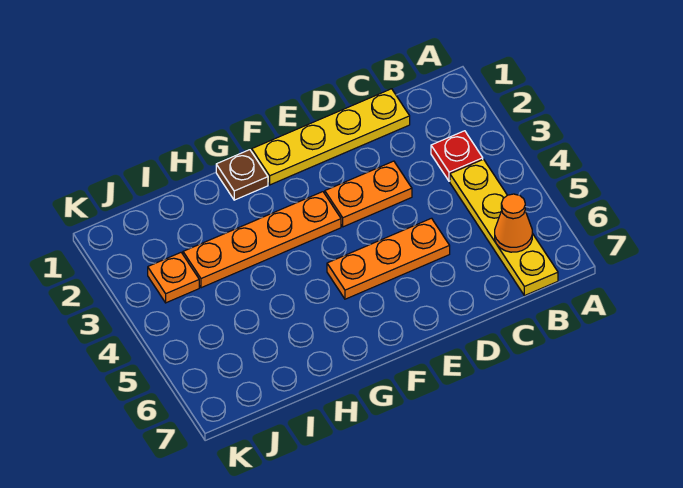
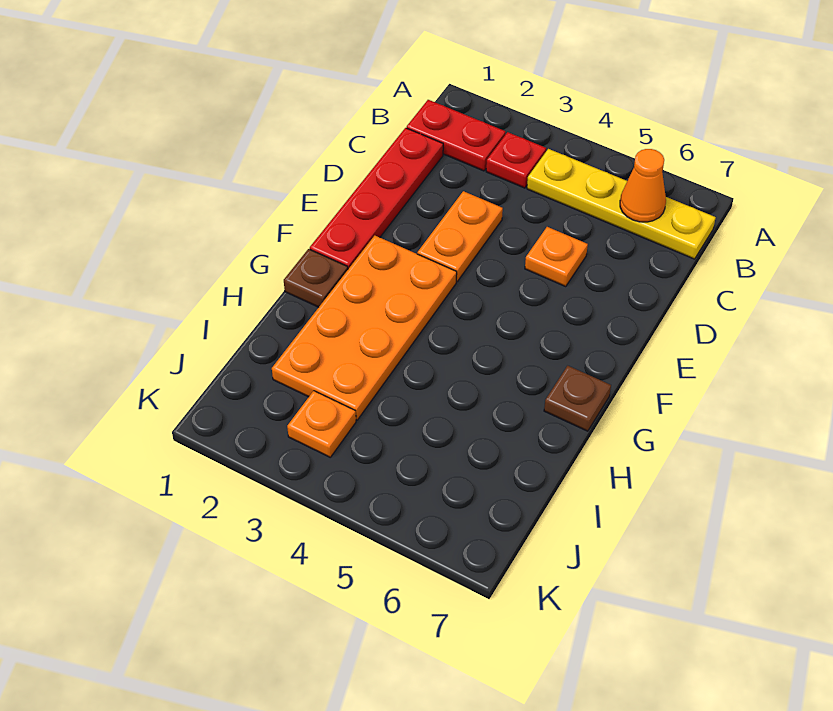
none -> red plate B1:B2 level 1
yellow plate C1:F1 level 1 -> red plate C1:F1 level 1
orange plate D5:F5 level 1 -> orange plate D5 level 1
orange plate F3:I3 level 1 -> orange plate F2:I3 level 1
none -> brown plate G7 level 1

